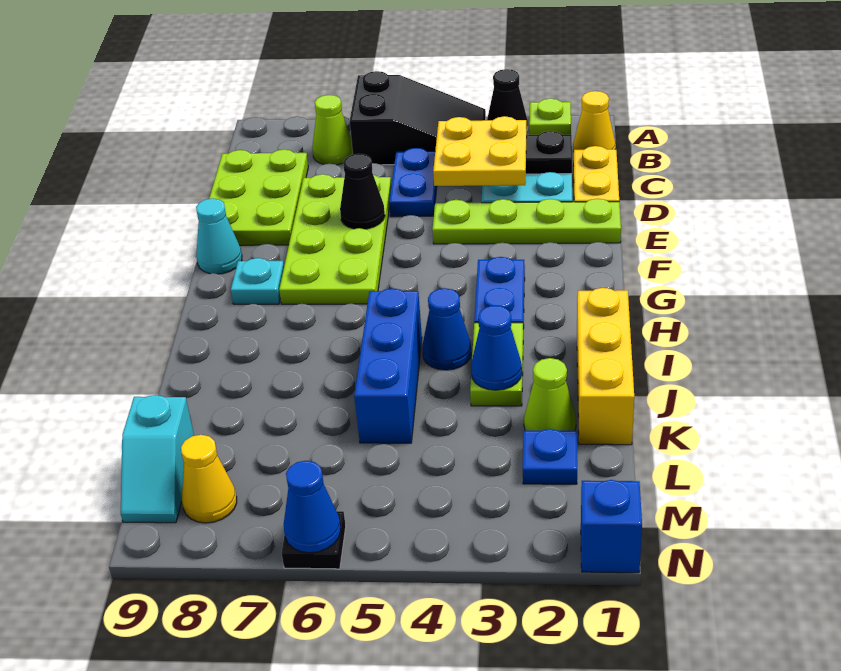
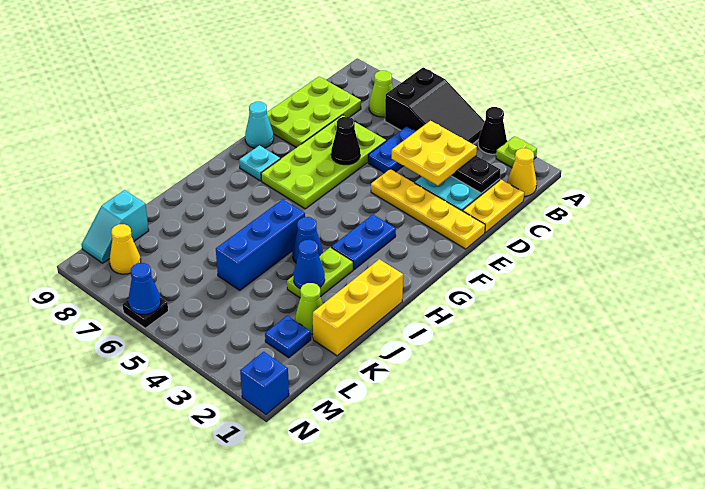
lime plate E1:E4 level 1 -> yellow plate E1:E4 level 1

